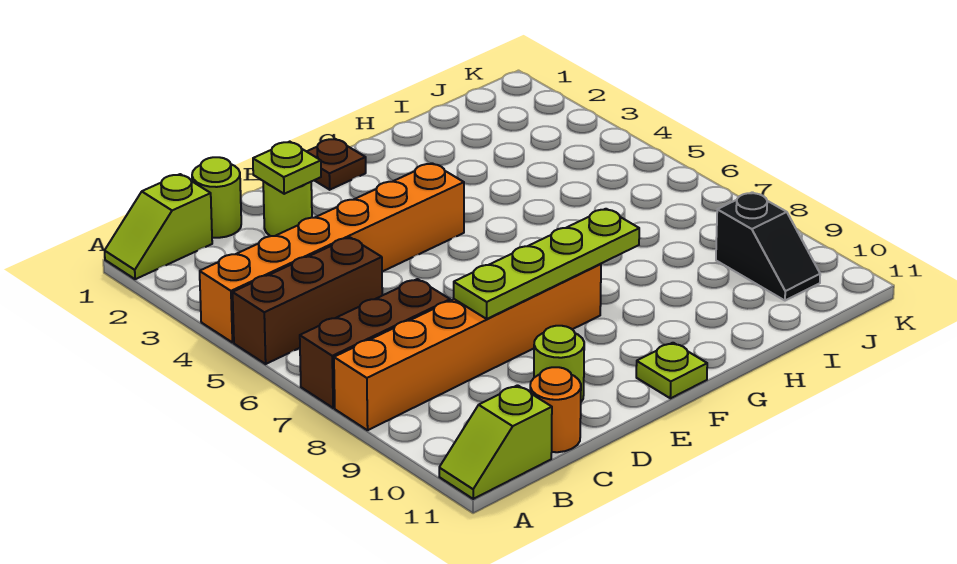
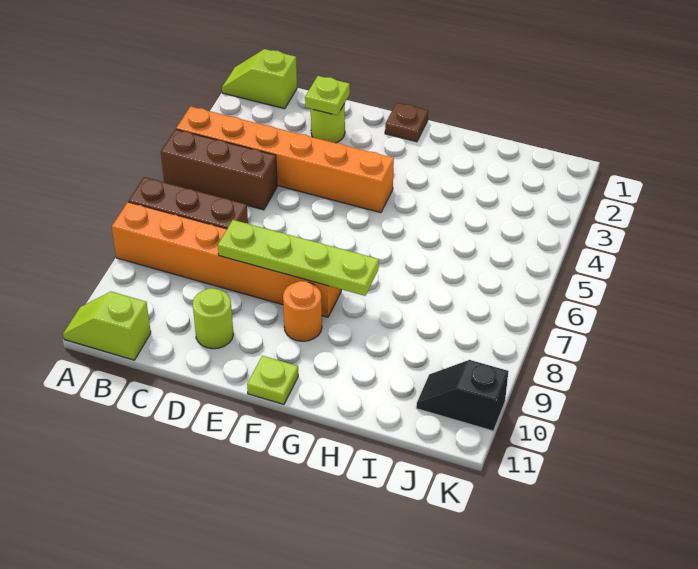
lime round brick C1 level 1 -> none
orange round brick C11 level 1 -> orange round brick F9 level 1
black slope J9:J10 level 1 top 9 -> black slope J10:K10 level 1 top K

